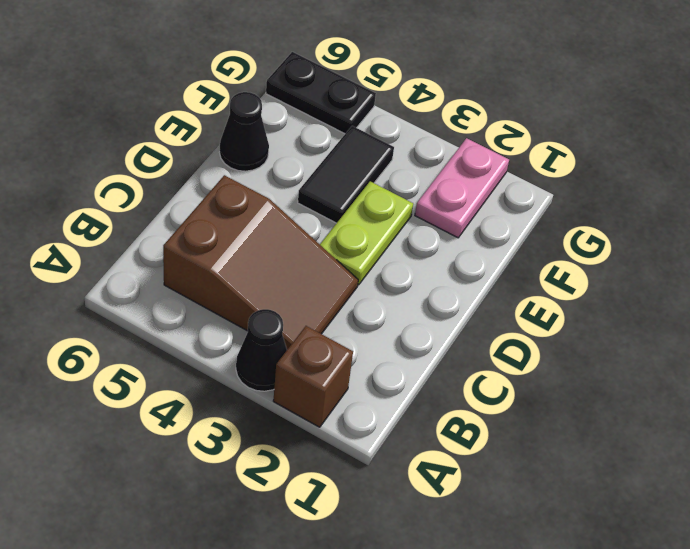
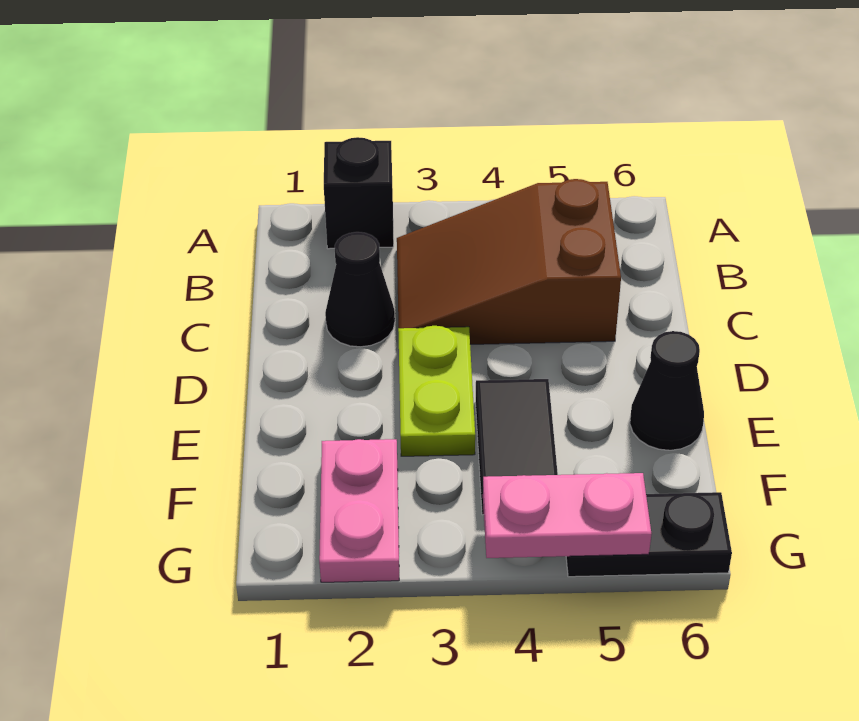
brown brick A2 level 1 -> black brick A2 level 1
black cone A3 level 1 -> black cone C2 level 1
none -> pink plate G4:G5 level 2

